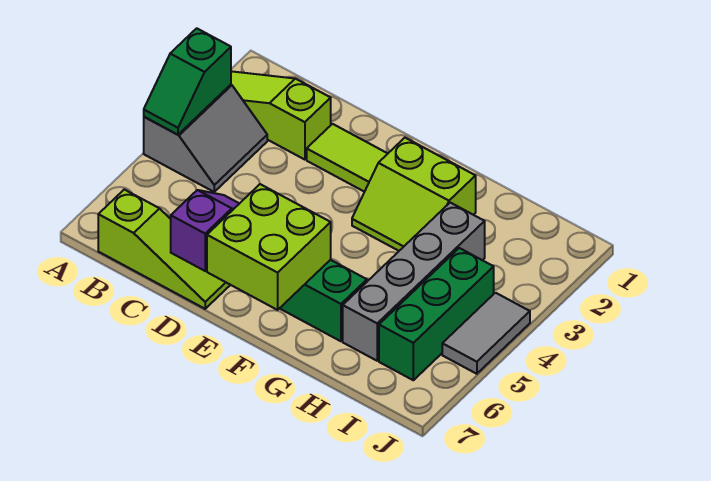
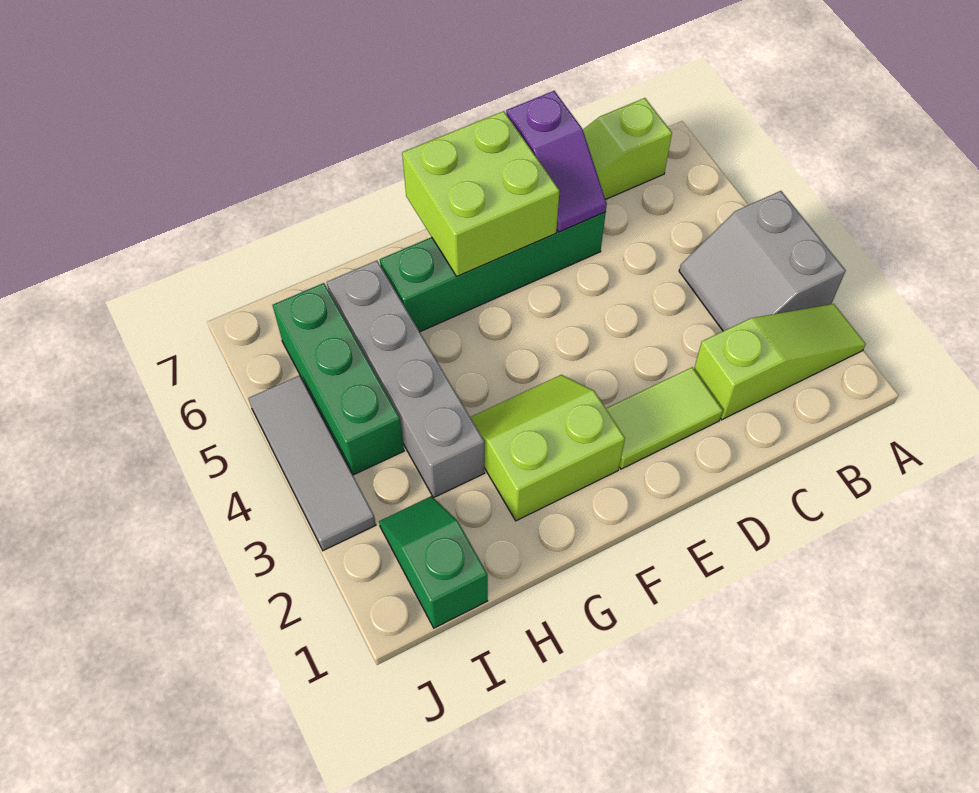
green slope A3:A4 level 2 top 3 -> green slope I1:I2 level 1 top 1
grey tile J4:J5 level 1 -> grey tile J3:J5 level 1

